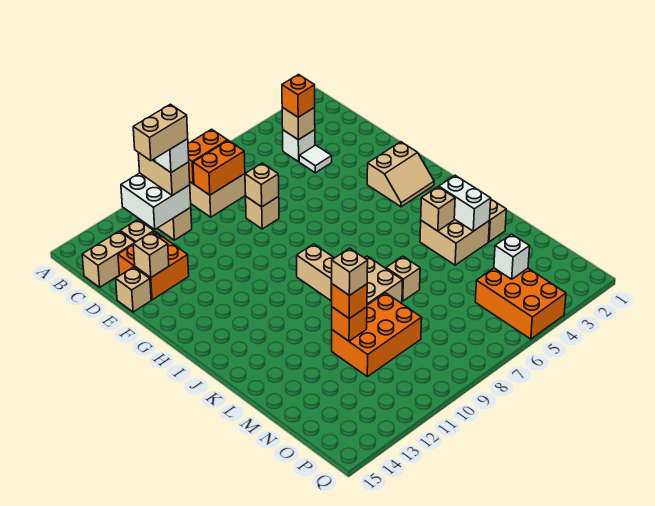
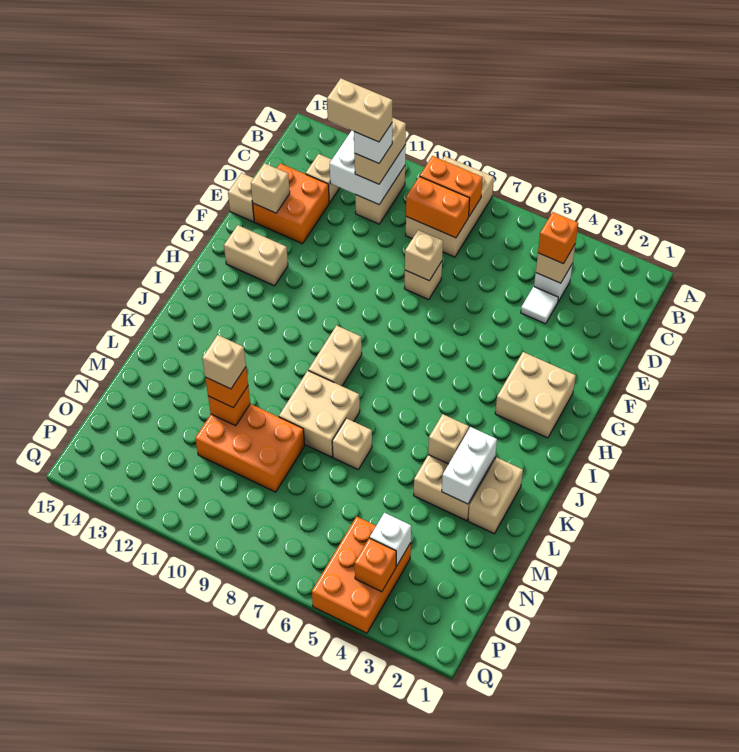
tan brick C14:C15 level 1 -> tan brick G13:G14 level 1
tan slope G2:H3 level 1 top G -> tan brick G2:H3 level 1
none -> orange brick P4 level 2

